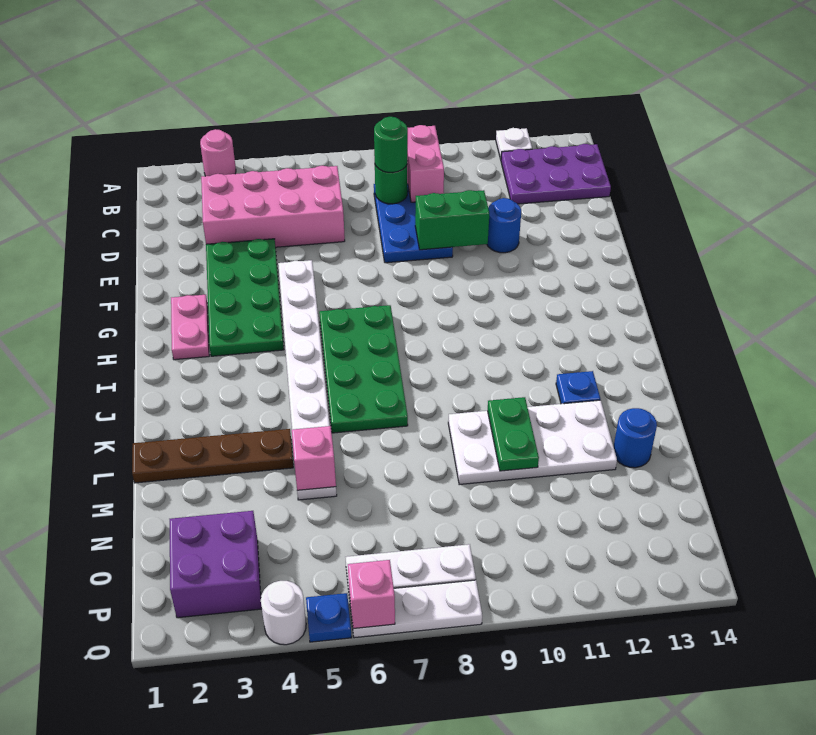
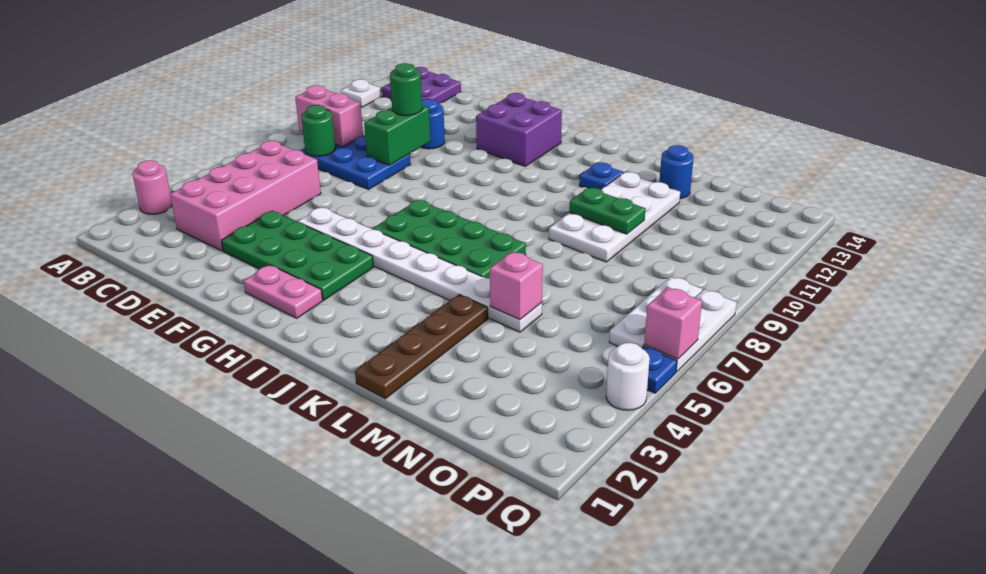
purple plate B12:C14 level 1 -> purple plate B13:C14 level 1
green round brick C8 level 3 -> green round brick E10 level 3
purple brick O2:P3 level 1 -> purple brick G12:H13 level 1

